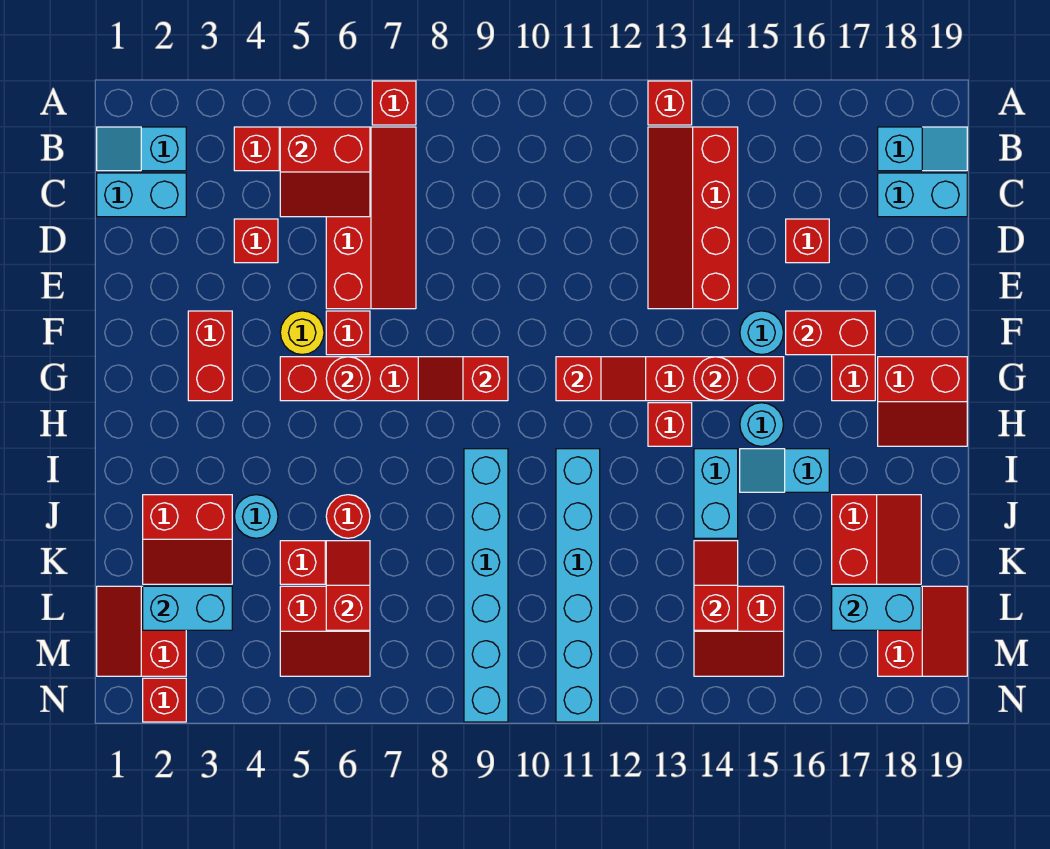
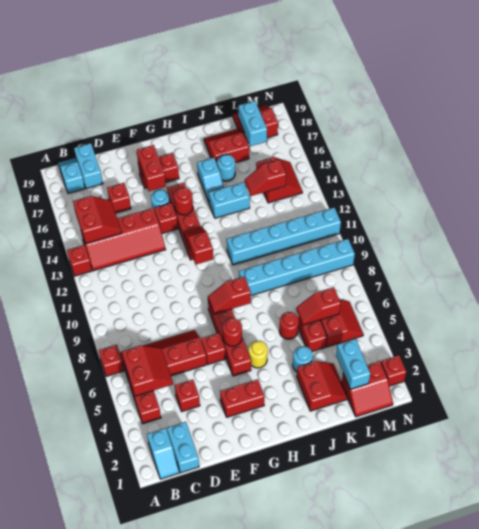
yellow round brick F5 level 1 -> yellow round brick H5 level 1
red slope G8:G9 level 2 top 9 -> red slope G8:H8 level 2 top H
red slope G18:H19 level 1 top G -> red slope B14:C15 level 2 top B
red brick H13 level 1 -> red brick F14 level 1
cyan round brick H15 level 1 -> cyan round brick J16 level 1

